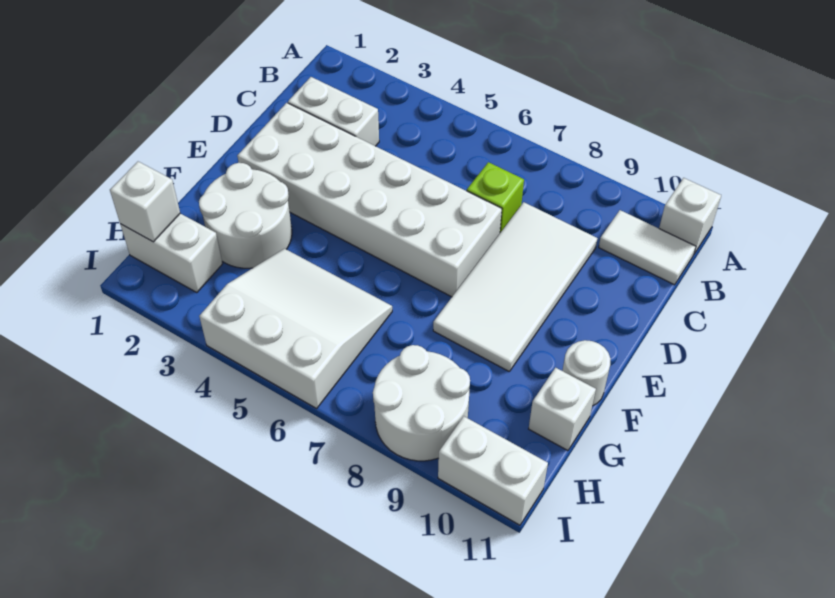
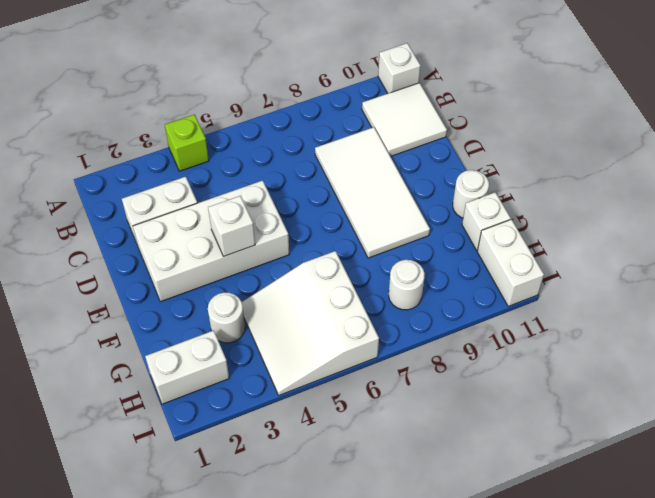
white tile B10:B11 level 1 -> white tile B10:C11 level 1
lime brick C7 level 1 -> lime brick A4 level 1
white brick D2:E7 level 1 -> white brick D2:E5 level 1
white round brick F2:G3 level 1 -> white round brick G3 level 1
white slope G4:I6 level 1 top I -> white slope G4:I6 level 1 top 6
white brick H1 level 2 -> white brick E4 level 2
white round brick H8:I9 level 1 -> white round brick H8 level 1
white brick I10:I11 level 1 -> white brick H11:I11 level 1

